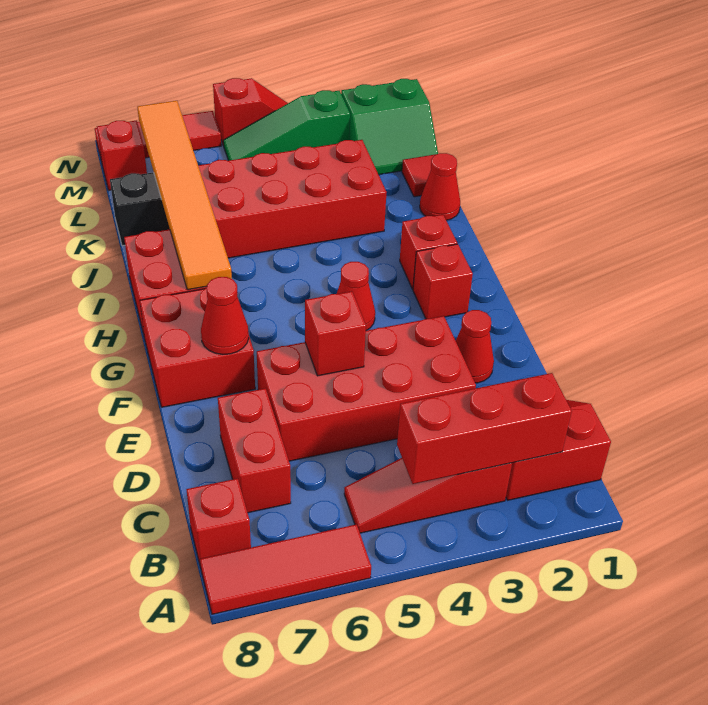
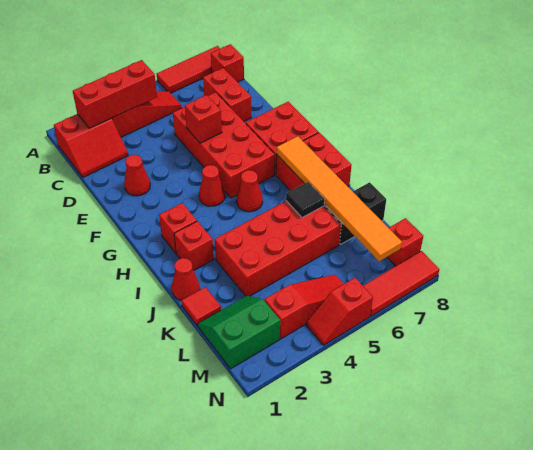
red brick D3:E6 level 1 -> red brick D5:G6 level 1
red cone F7 level 2 -> red cone H5 level 1
red brick G2 level 1 -> red brick I2 level 1
none -> black tile J6 level 2
green slope M3:M5 level 1 top 3 -> red slope M3:M5 level 1 top 3

